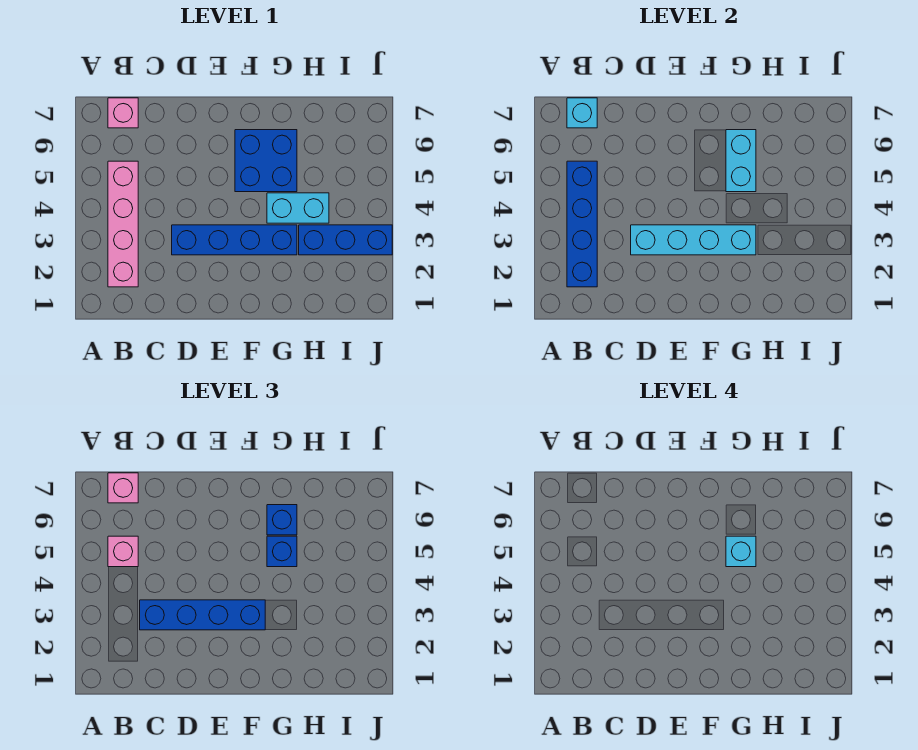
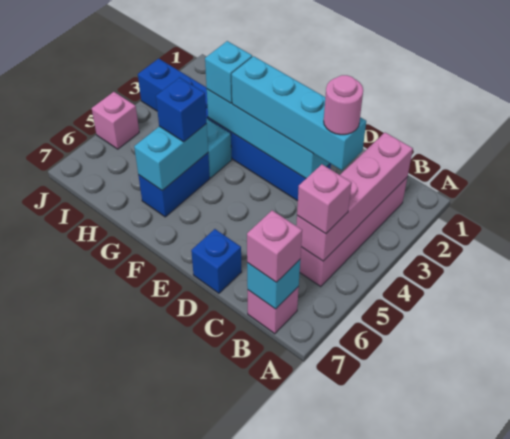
blue brick B2:B5 level 2 -> pink brick B2:B5 level 2
blue brick C3:F3 level 3 -> cyan brick C3:F3 level 3
none -> pink round brick C3 level 4
blue brick F5:G6 level 1 -> blue brick G5:G6 level 1
cyan brick G5 level 4 -> cyan brick G3 level 3
blue brick G6 level 3 -> blue brick D7 level 1
none -> pink brick J5 level 1

